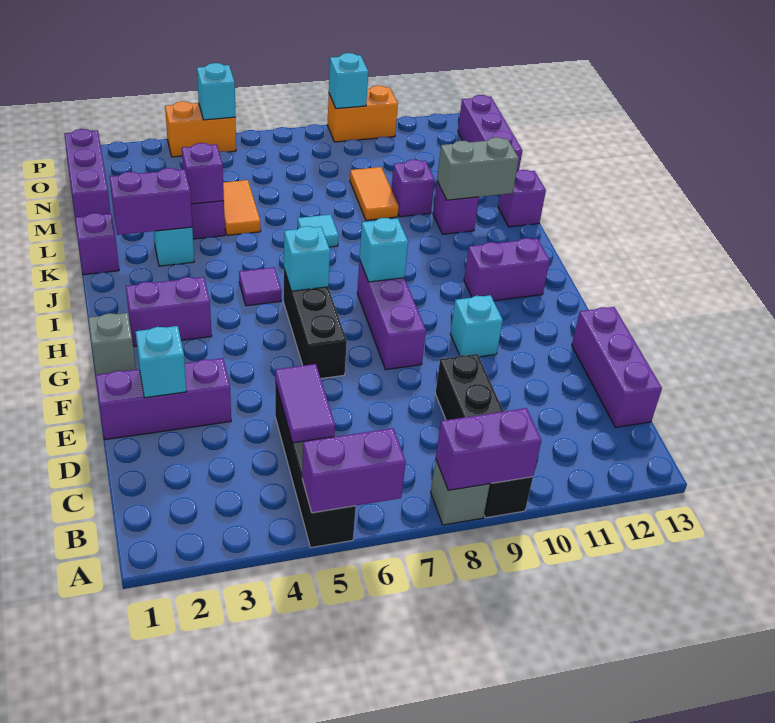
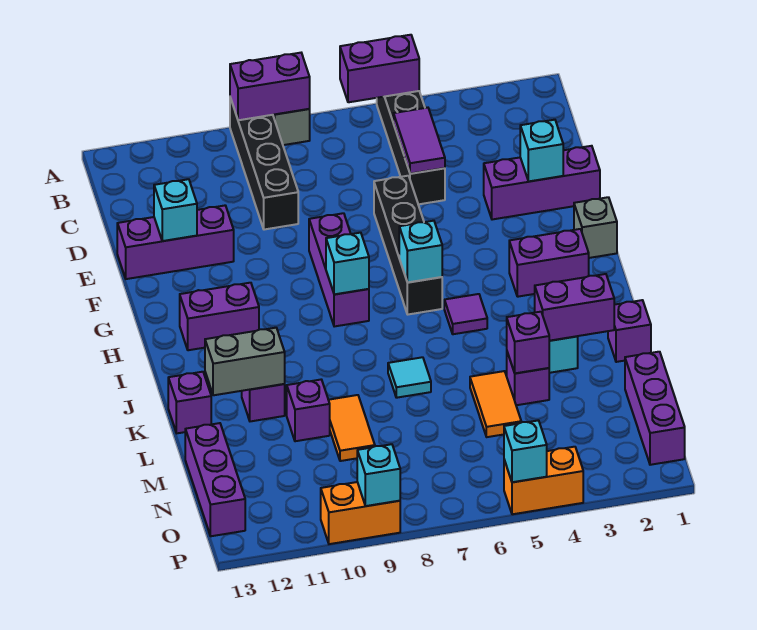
purple brick C13:E13 level 1 -> purple brick E11:E13 level 1
black brick F6:H6 level 1 -> black brick E6:H6 level 1
cyan brick F10 level 1 -> cyan brick E12 level 2

